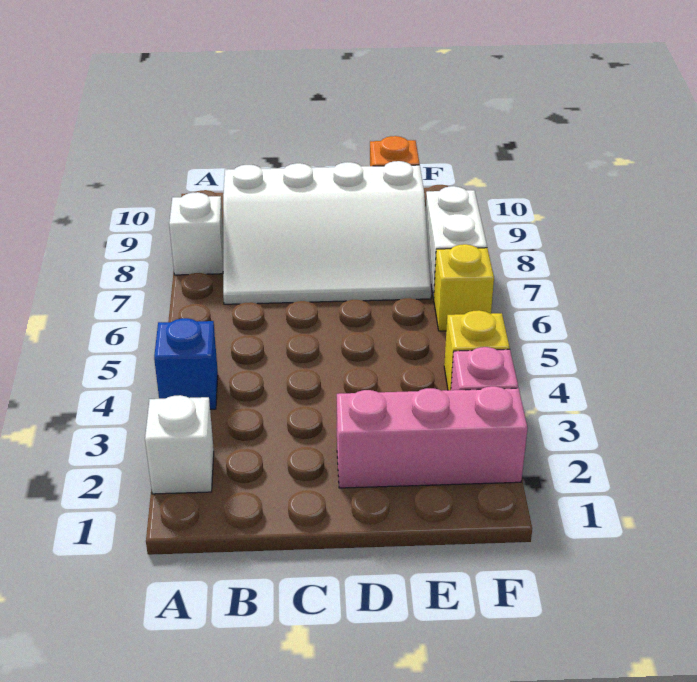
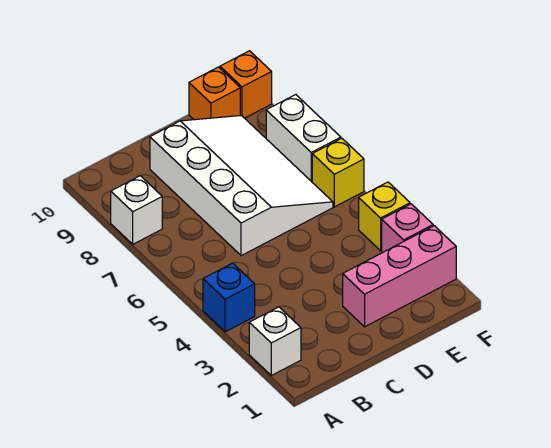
white slope B7:E9 level 1 top 9 -> white slope C6:E9 level 1 top C
none -> orange brick F10 level 1

